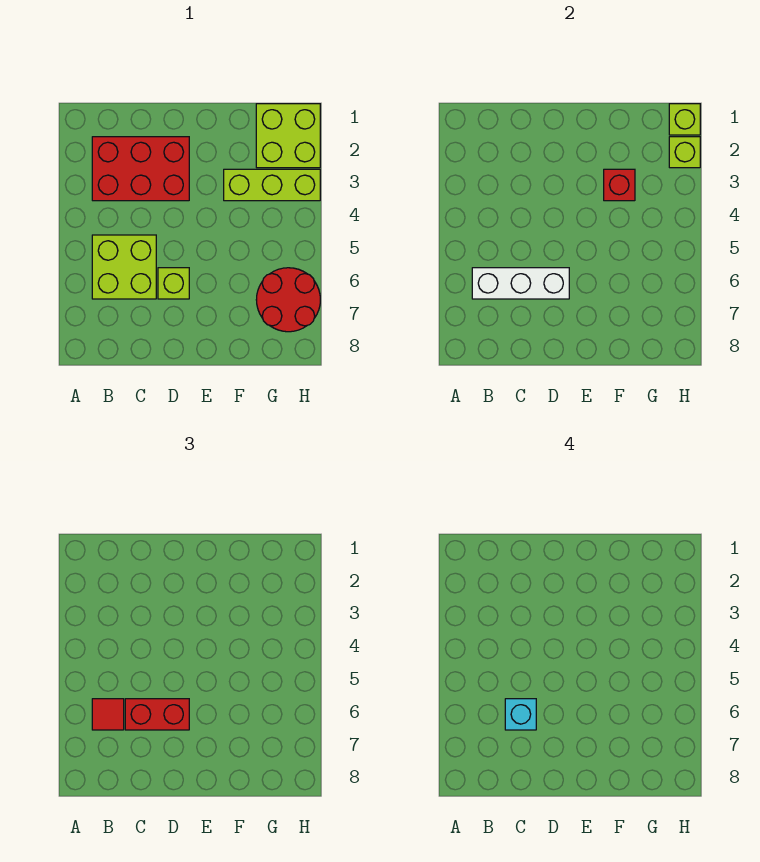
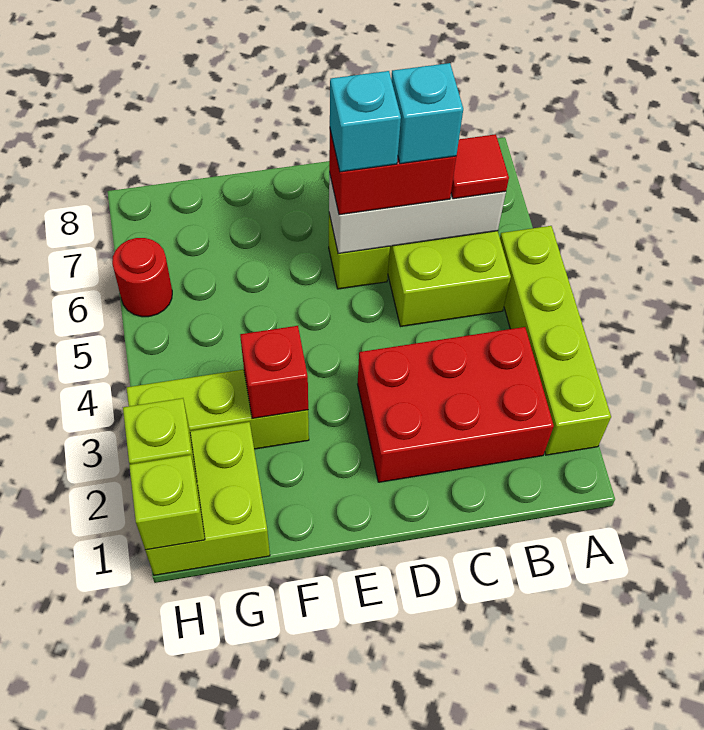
none -> lime brick A2:A5 level 1
none -> cyan brick D6 level 4
red round brick G6:H7 level 1 -> red round brick H6 level 1

